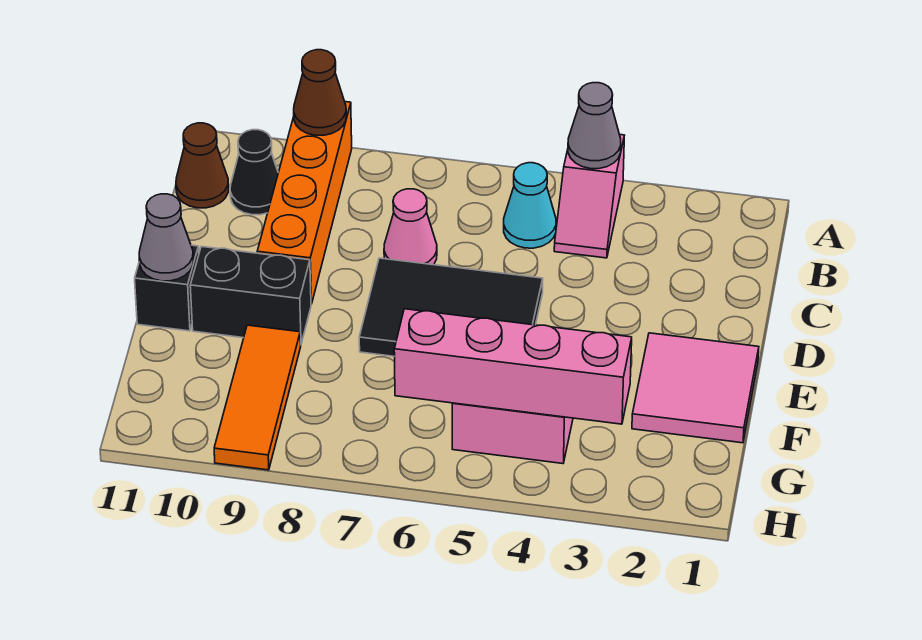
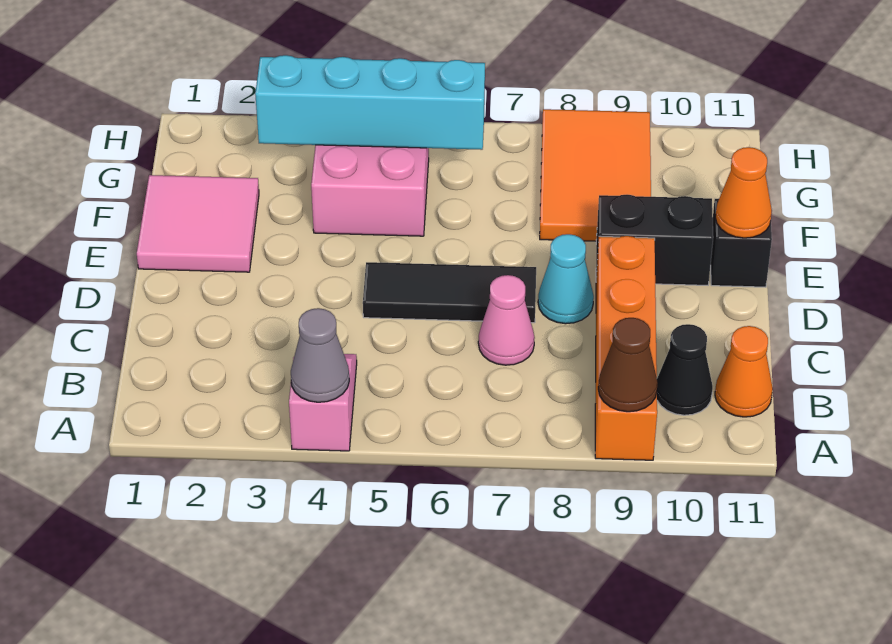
cyan cone B5 level 1 -> cyan cone D8 level 1
brown cone B11 level 1 -> orange cone B11 level 1
black tile D5:E7 level 1 -> black tile D5:D7 level 1
grey cone E11 level 2 -> orange cone E11 level 2
orange tile F9:H9 level 1 -> orange tile F8:H9 level 1
pink brick G3:G6 level 2 -> cyan brick G3:G6 level 2

